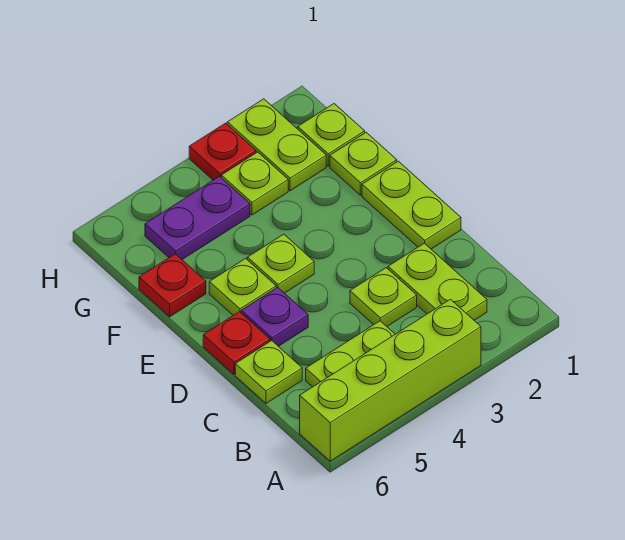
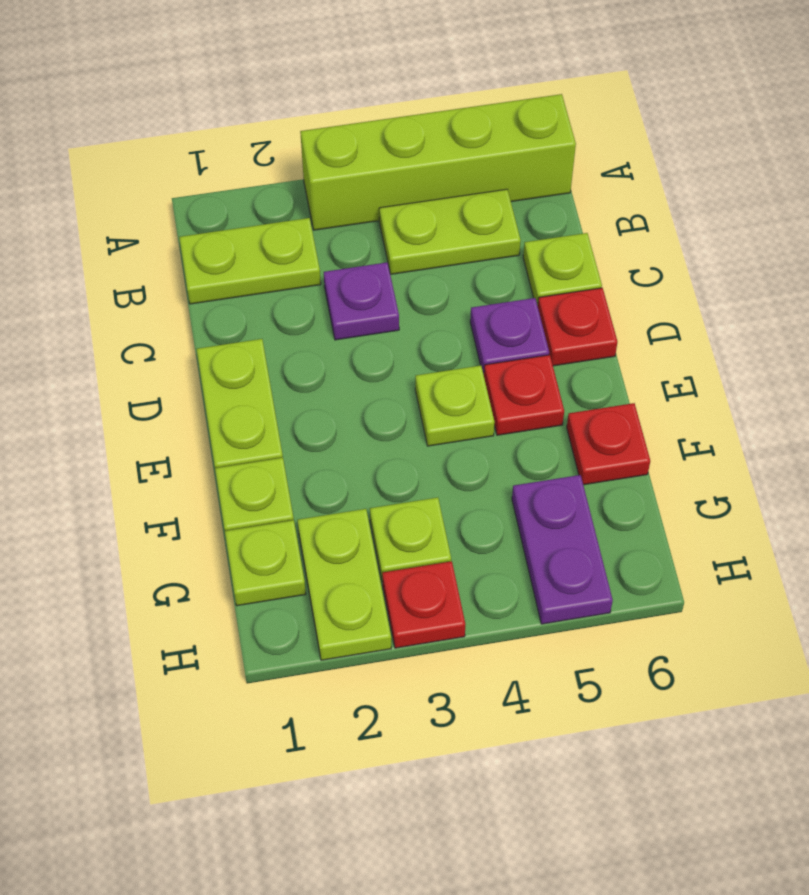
lime plate B2:C2 level 1 -> lime plate B1:B2 level 1
lime plate C3 level 1 -> purple plate C3 level 1
lime plate E5 level 1 -> red plate E5 level 1
purple plate G4:G5 level 1 -> purple plate G5:H5 level 1

